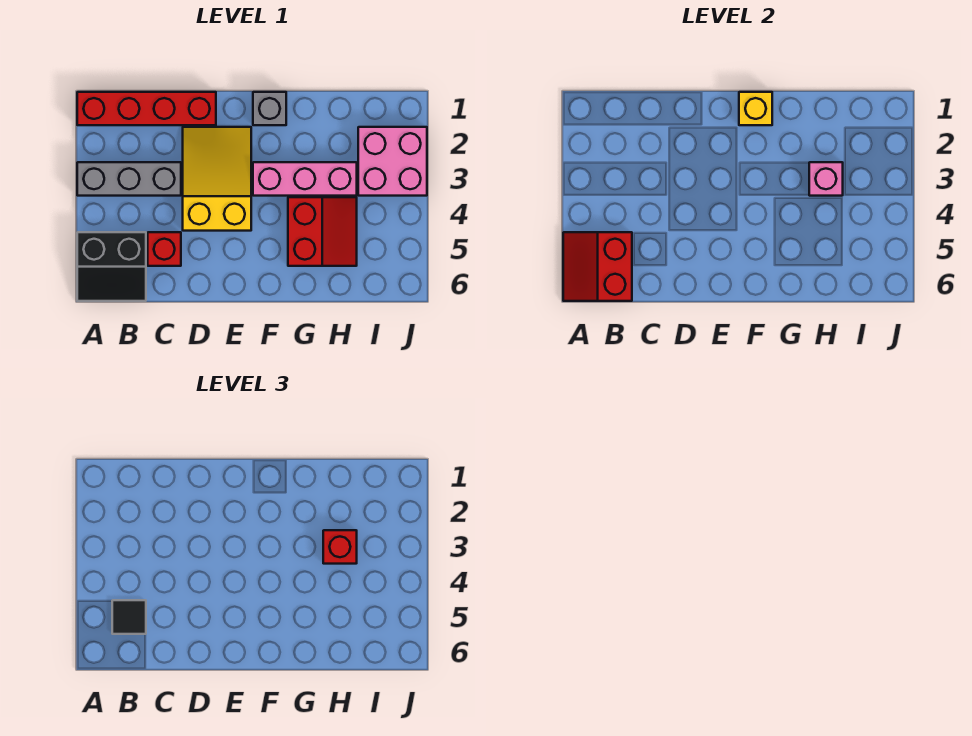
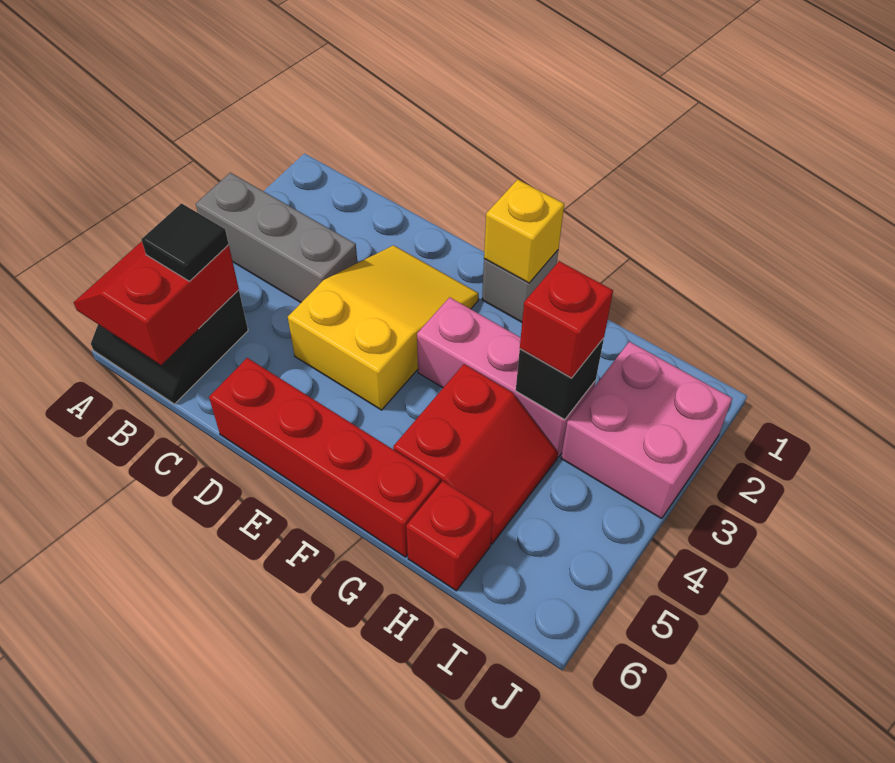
red brick A1:D1 level 1 -> red brick D6:G6 level 1
red brick C5 level 1 -> red brick H6 level 1
pink brick H3 level 2 -> black brick H3 level 2

